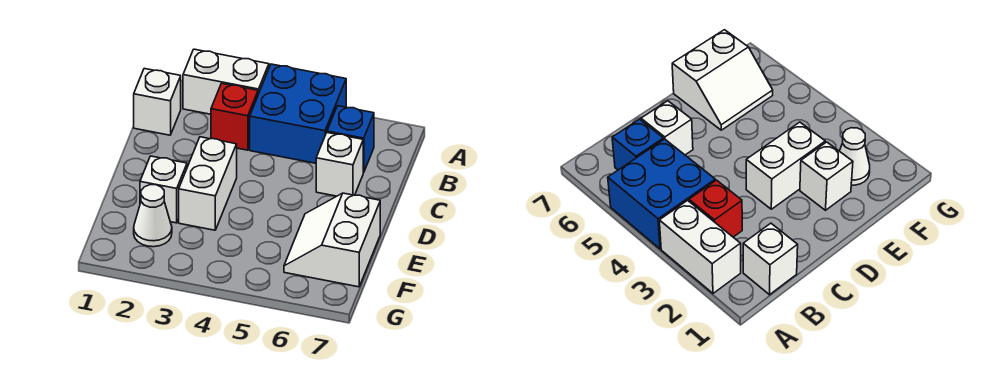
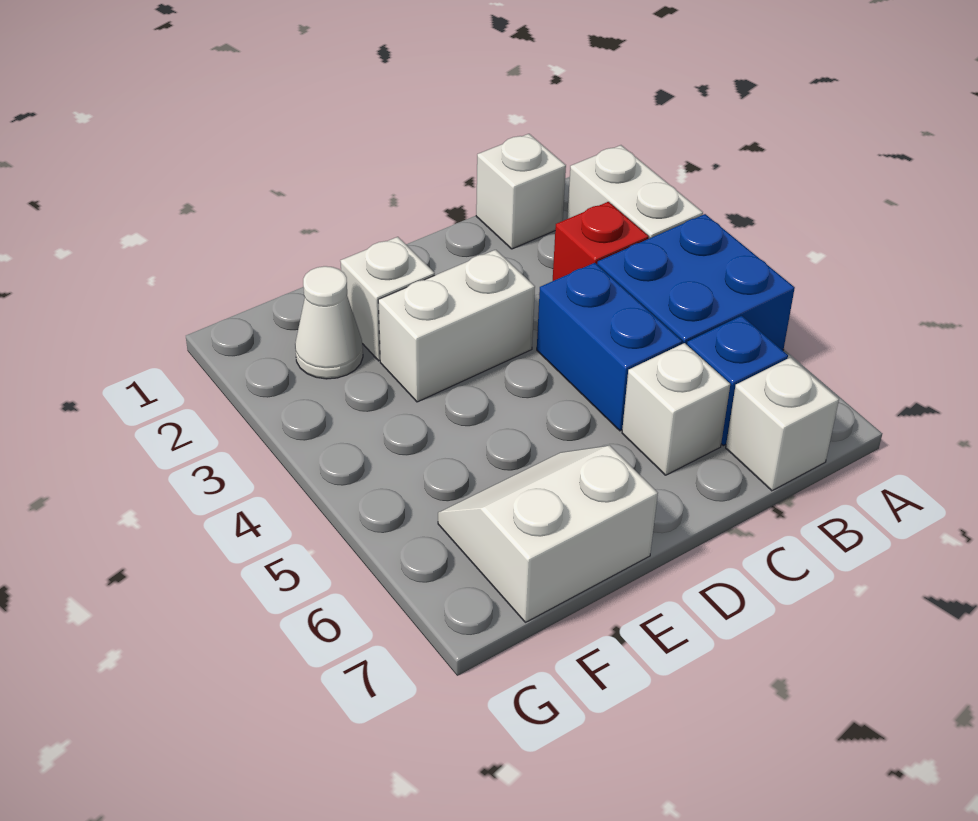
none -> white brick B7 level 1
none -> blue brick C4:C5 level 1

